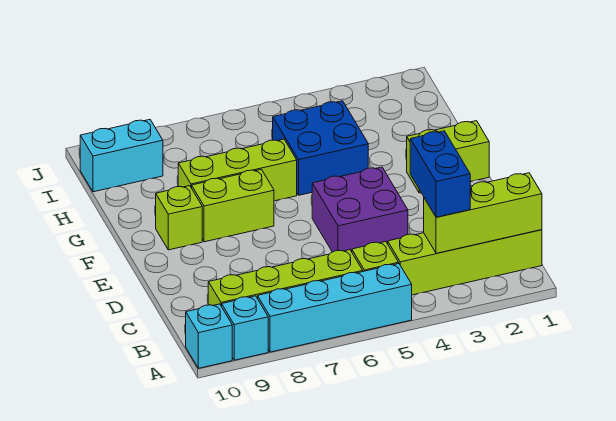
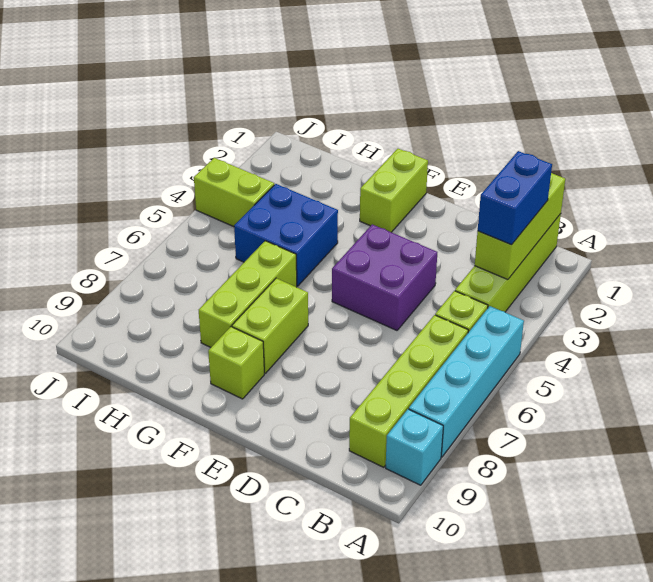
cyan brick A10 level 1 -> none
blue brick B3:C3 level 3 -> blue brick B2:B3 level 3
none -> lime brick I4:J4 level 1
cyan brick I9:I10 level 1 -> none

